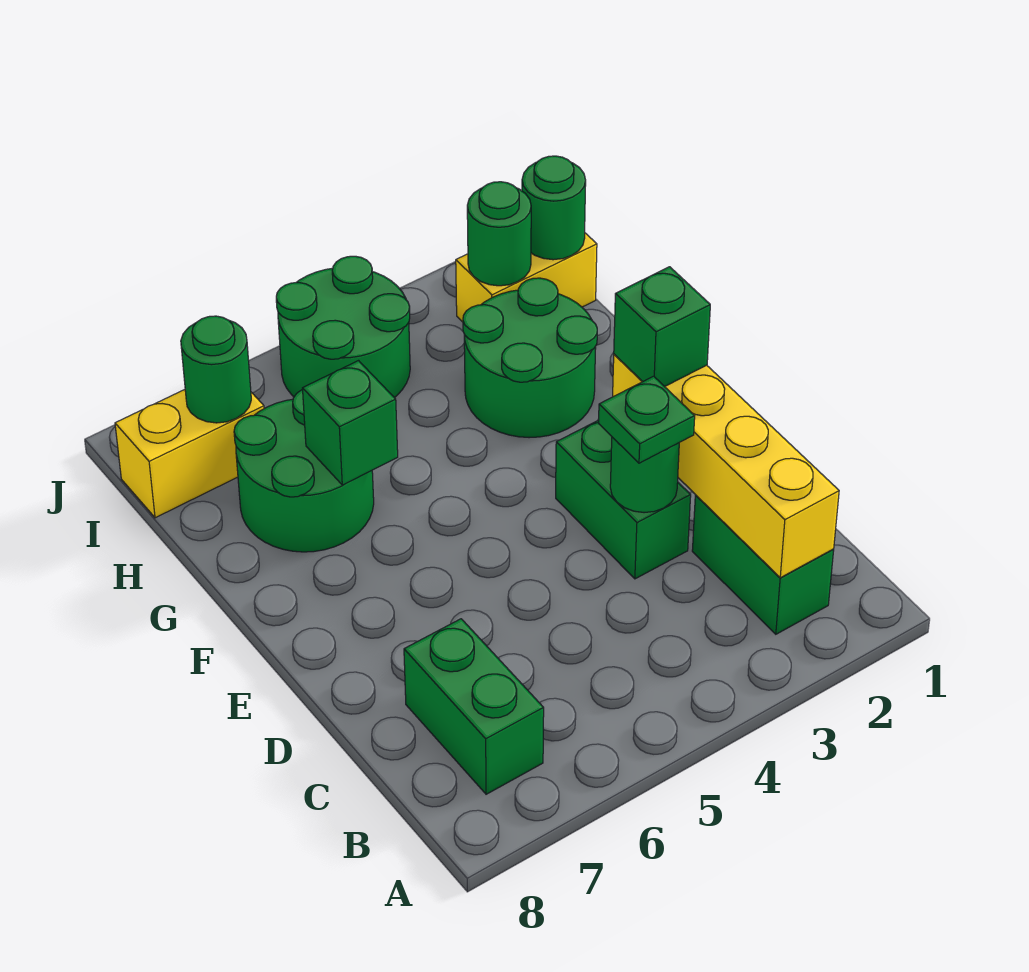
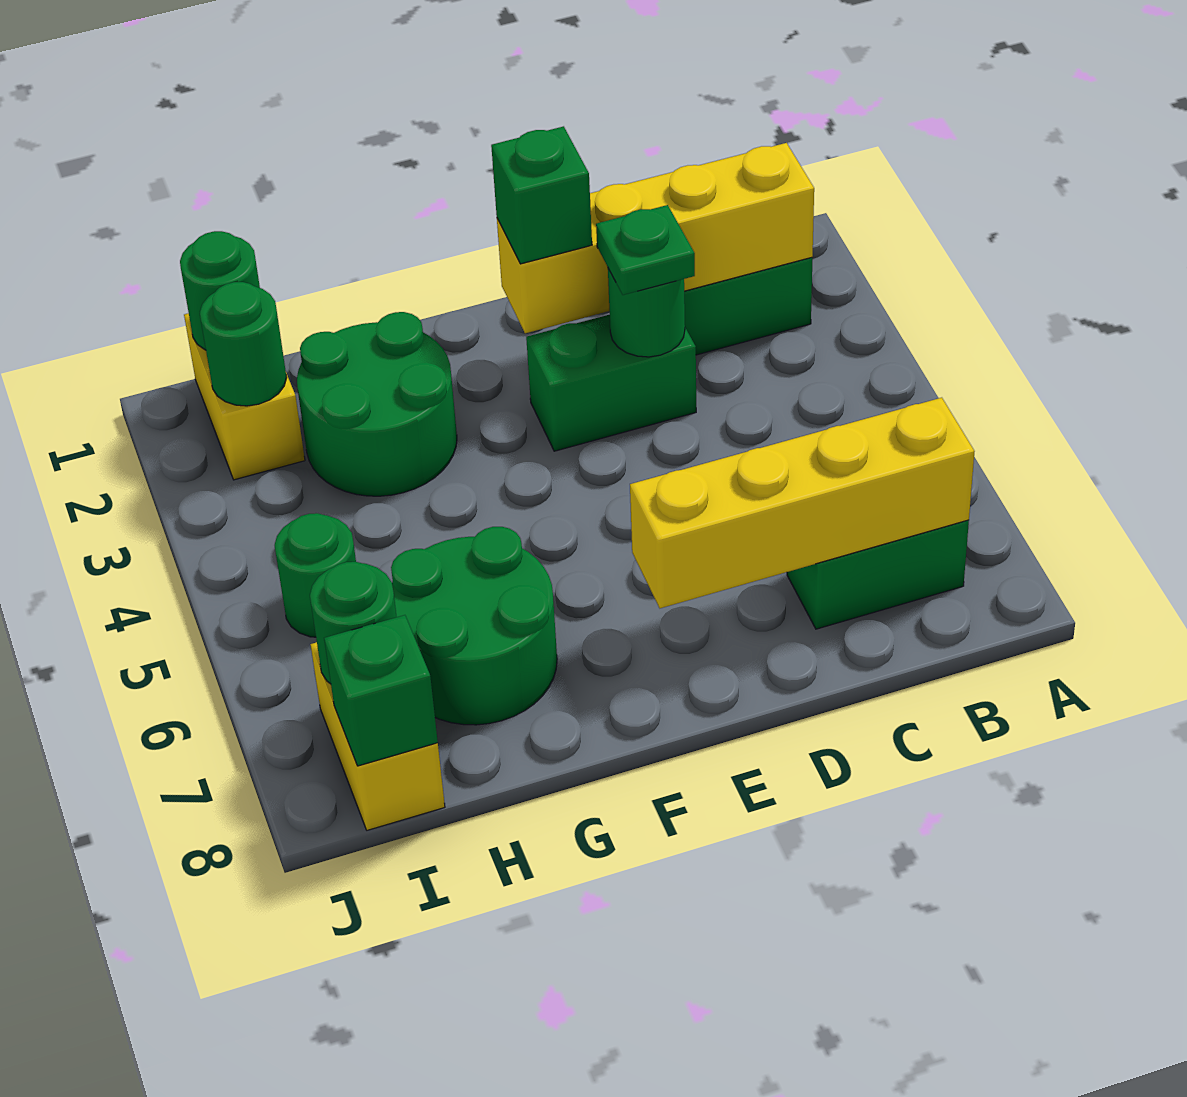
none -> yellow brick B7:E7 level 2
green brick G6 level 2 -> green brick I8 level 2
green round brick I4:J5 level 1 -> green round brick I5 level 1

